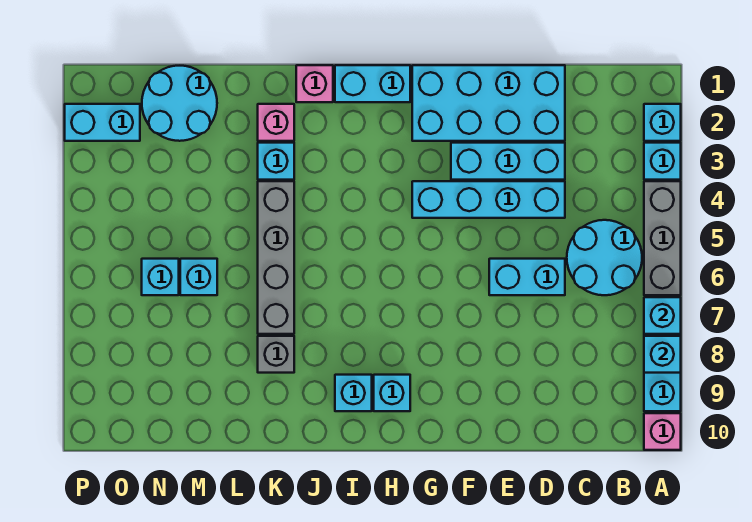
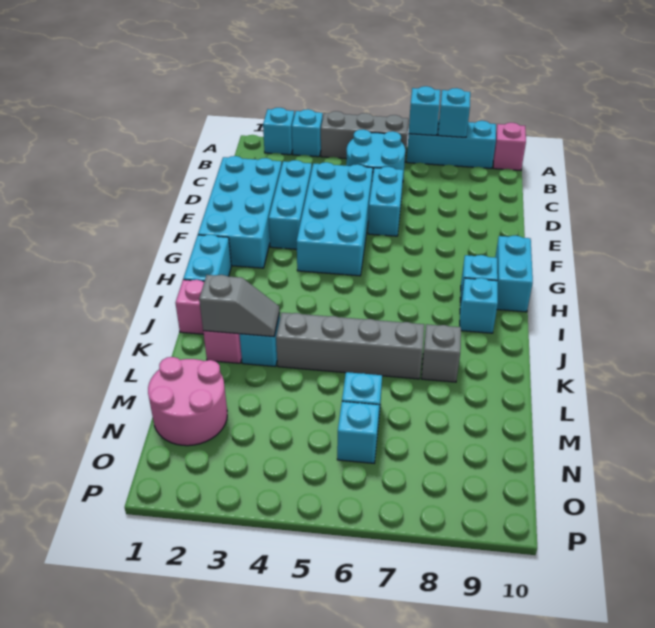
cyan brick D4:G4 level 1 -> cyan brick D4:G5 level 1
none -> grey slope K2:K3 level 2 top 2
cyan round brick M1:N2 level 1 -> pink round brick M1:N2 level 1
cyan brick O2:P2 level 1 -> cyan brick G10:H10 level 1

